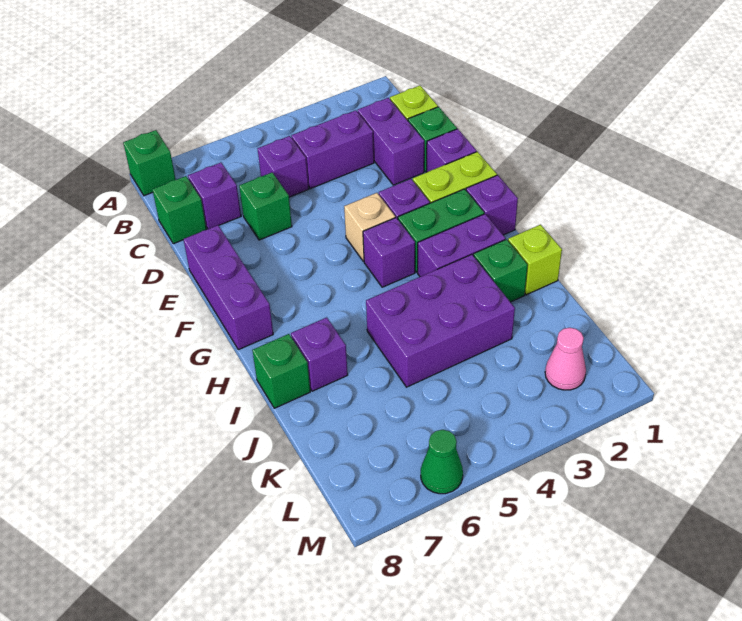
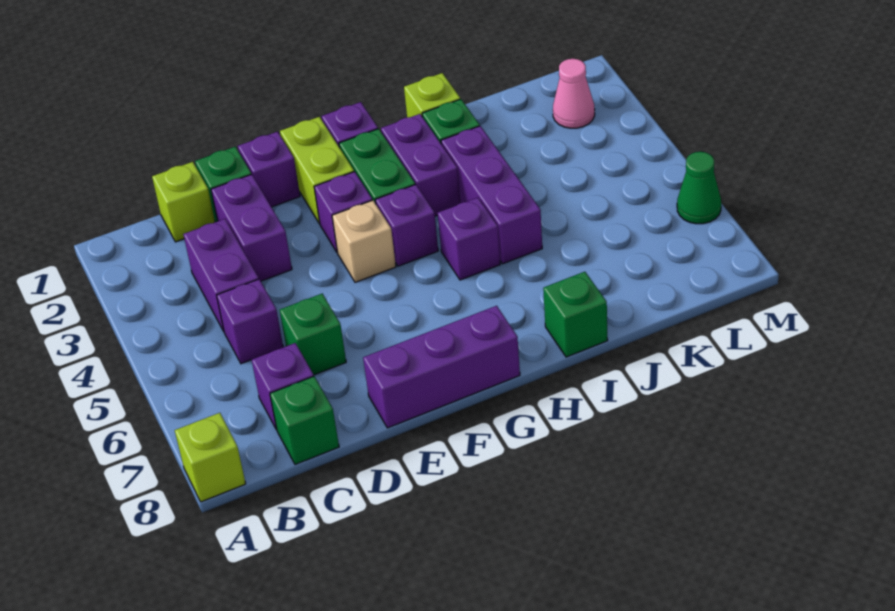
green brick A8 level 1 -> lime brick A8 level 1
purple brick C2:D2 level 1 -> purple brick D2:D3 level 1
purple brick I3:J5 level 1 -> purple brick I3:I5 level 1
purple brick I7 level 1 -> purple brick H5 level 1

